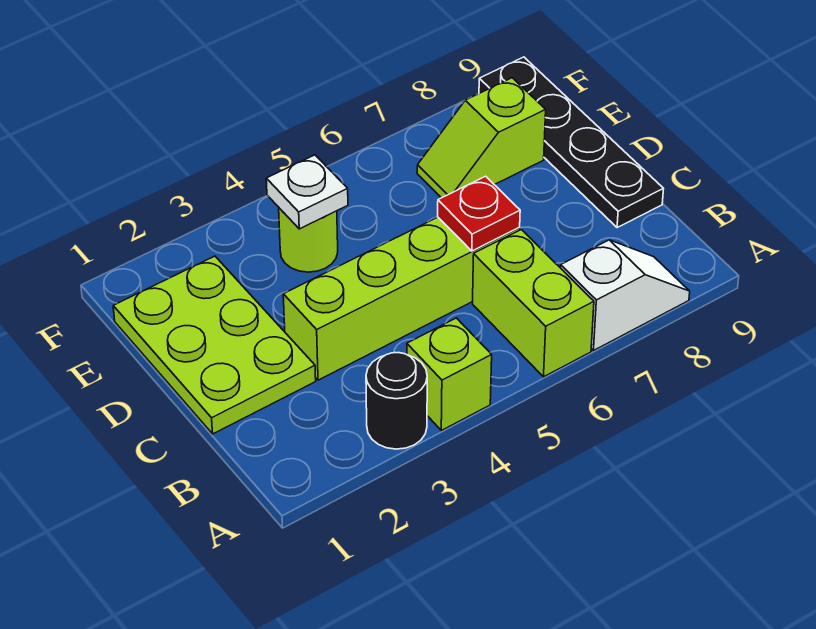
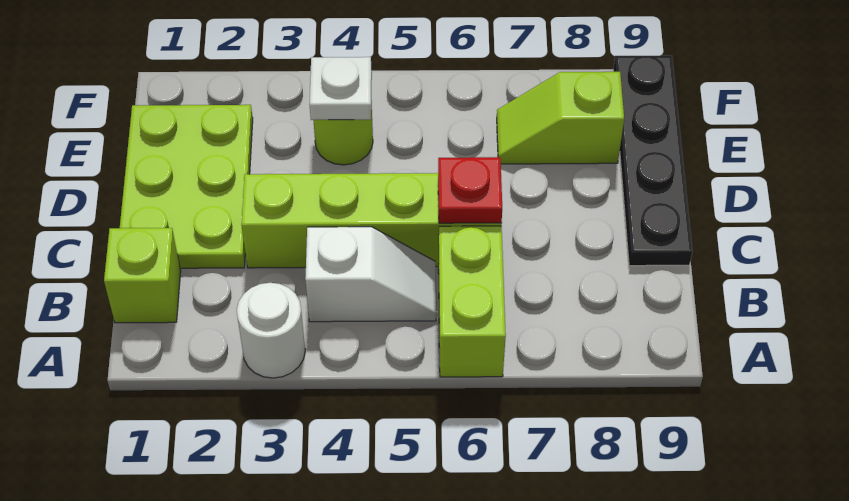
black round brick A3 level 1 -> white round brick A3 level 1
lime brick A4 level 1 -> lime brick B1 level 1
white slope A7:A8 level 1 top 7 -> white slope B4:B5 level 1 top 4

